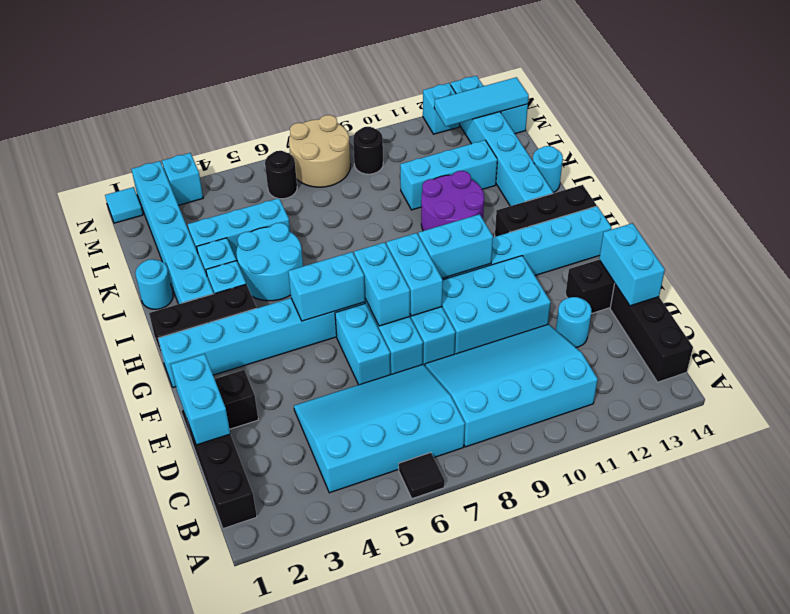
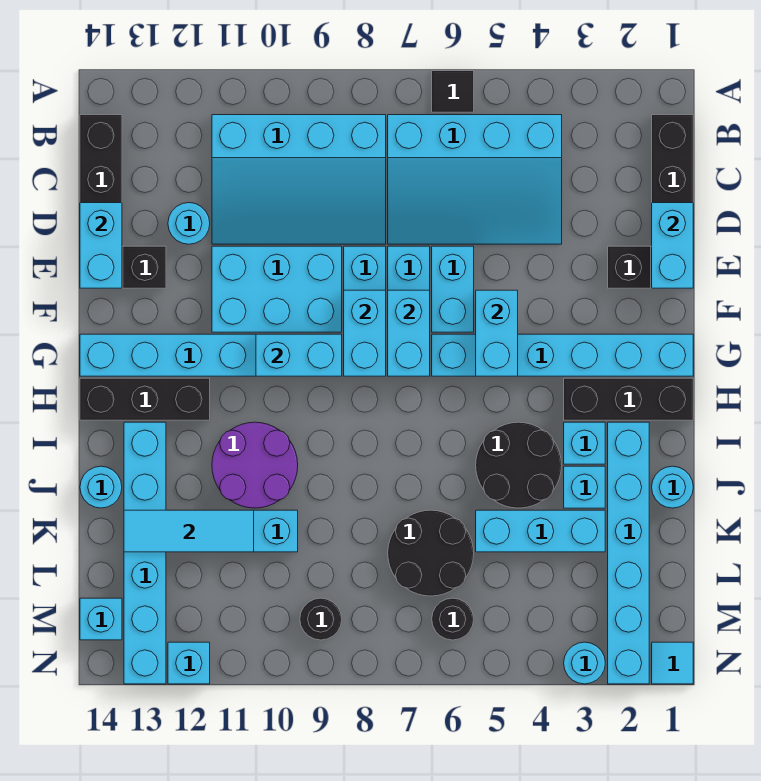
cyan brick G5:G6 level 2 -> cyan brick F5:G5 level 2
cyan round brick I4:J5 level 1 -> black round brick I4:J5 level 1
none -> black round brick K6:L7 level 1
tan round brick M7:N8 level 1 -> none
cyan tile M12:M14 level 2 -> cyan tile K11:K13 level 2
cyan brick N3 level 1 -> cyan round brick N3 level 1

